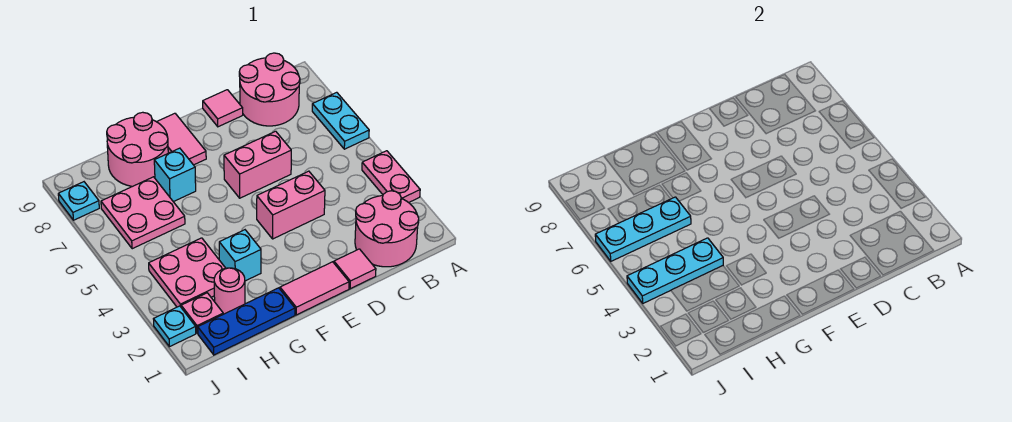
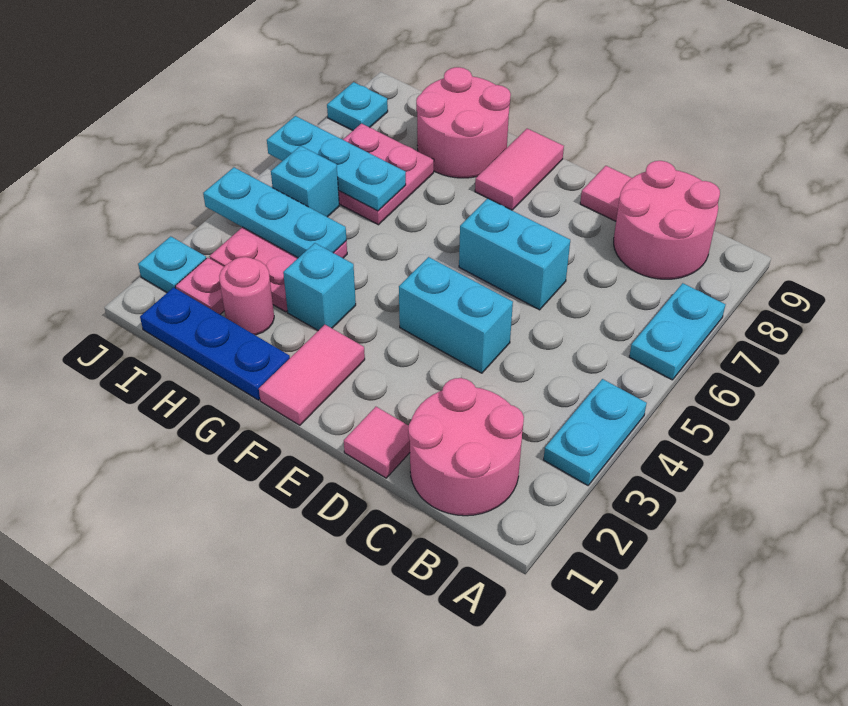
pink plate A3:A4 level 1 -> cyan plate A3:A4 level 1
pink brick D4:E4 level 1 -> cyan brick D4:E4 level 1
pink brick D6:E6 level 1 -> cyan brick D6:E6 level 1
pink tile E1:F1 level 1 -> pink tile F1:F2 level 1
cyan brick G7 level 1 -> cyan brick I5 level 1

